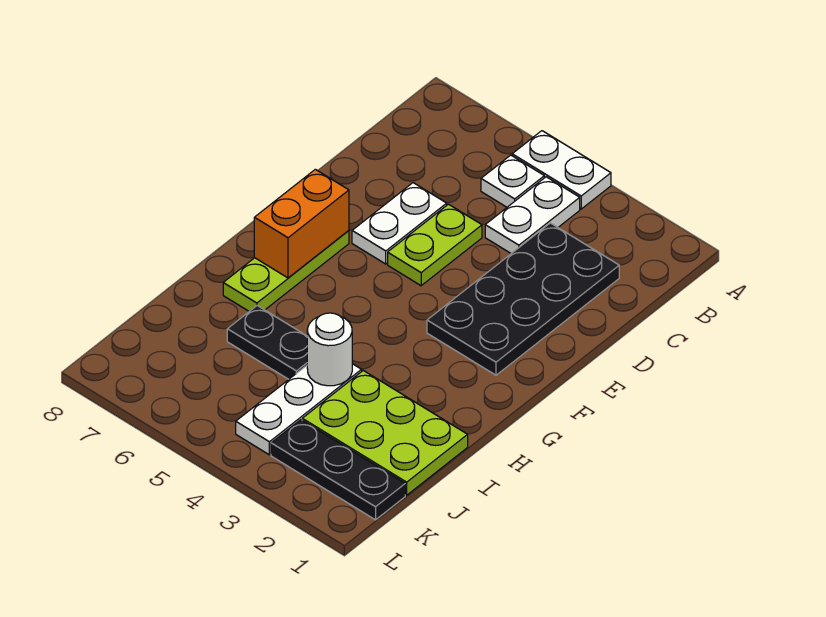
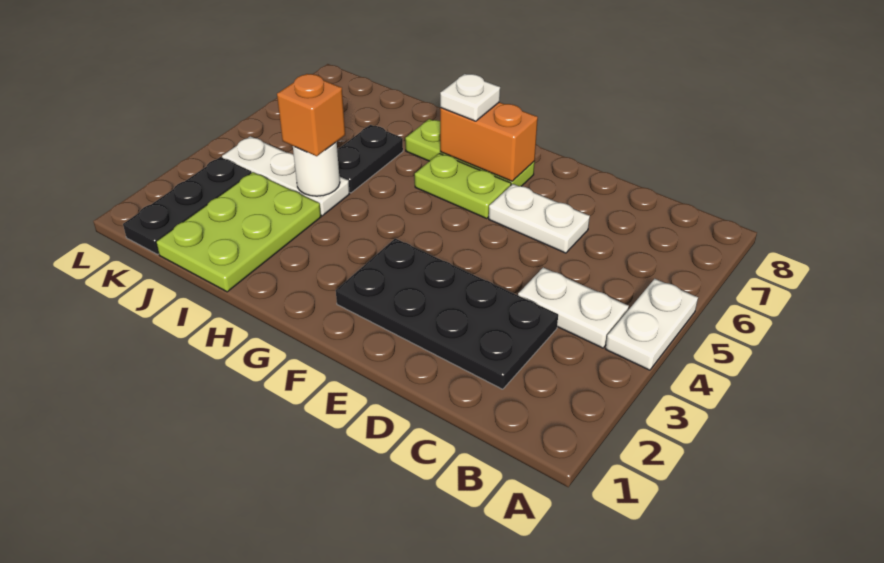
white plate B5 level 1 -> white plate G7 level 3
lime plate D5:E5 level 1 -> lime plate F6:G6 level 1
none -> orange brick I4 level 3

